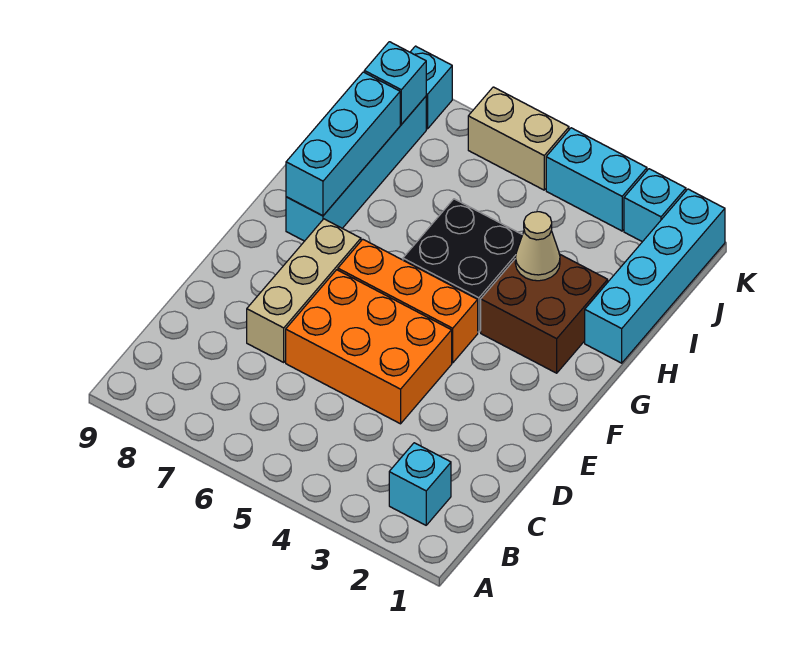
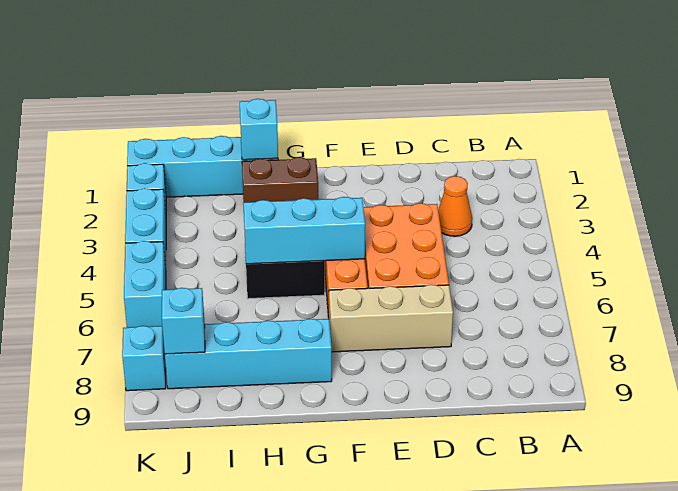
cyan brick B2 level 1 -> cyan brick H1 level 2
none -> orange cone C3 level 1
brown brick G2:H3 level 1 -> brown brick G2:H2 level 1
cyan brick G8:I8 level 2 -> cyan brick F5:H5 level 2
tan cone H3 level 2 -> none
tan brick K5:K6 level 1 -> cyan brick K5:K6 level 1

